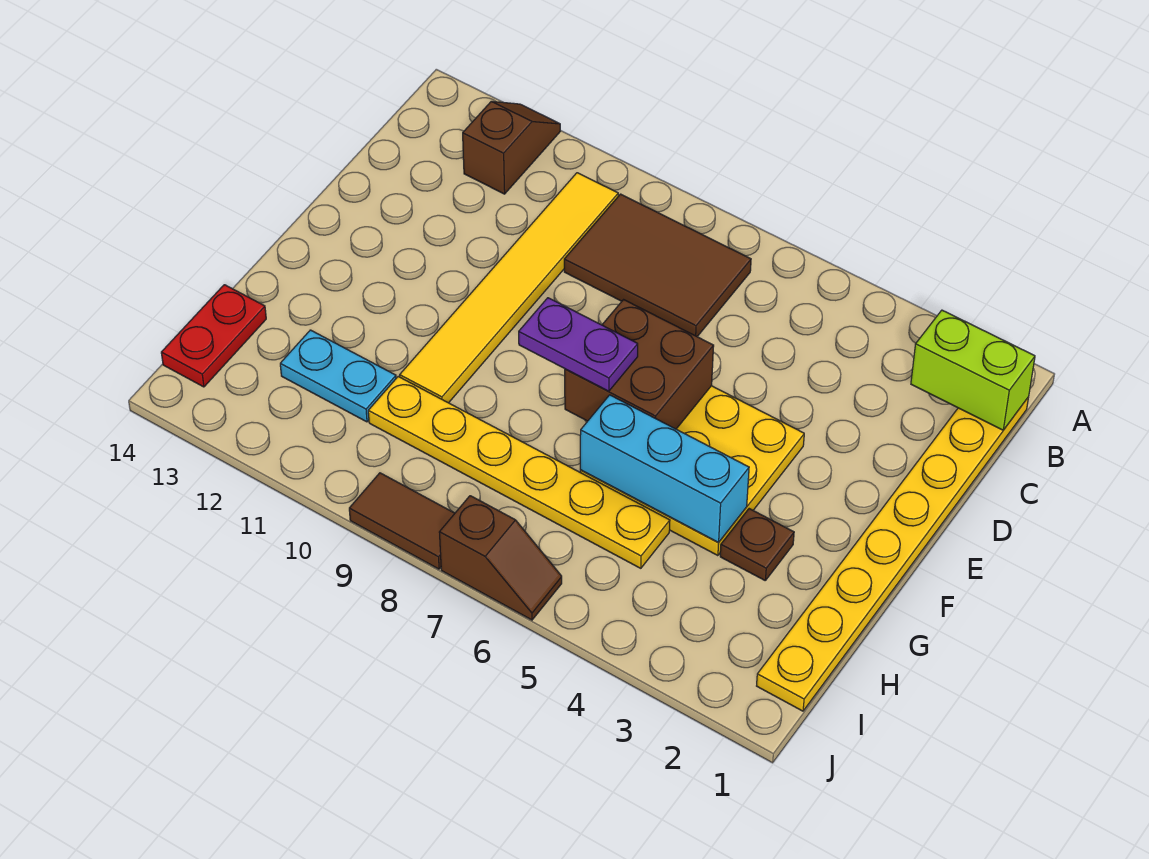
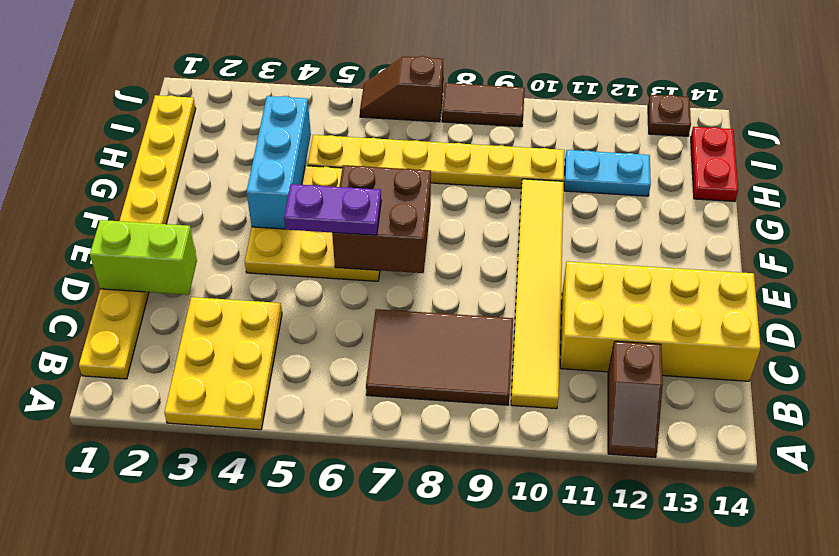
none -> yellow plate A3:C4 level 1
lime brick B1:B2 level 2 -> lime brick D1:D2 level 2
none -> yellow brick C11:D14 level 1
purple plate F7:F8 level 3 -> purple plate E5:E6 level 3
brown plate G3 level 1 -> brown plate J13 level 1
cyan brick G4:G6 level 2 -> cyan brick F4:H4 level 2

